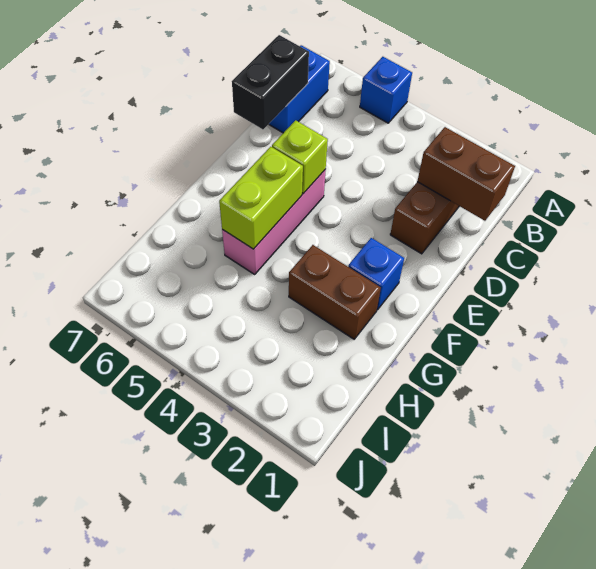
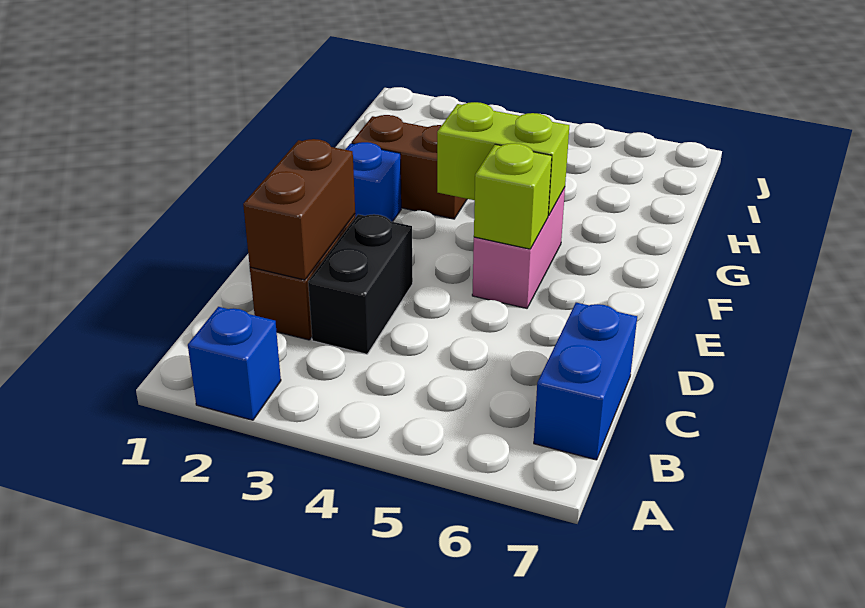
blue brick A5 level 1 -> blue brick A2 level 1
brown brick C1:C2 level 2 -> brown brick C2:D2 level 2
black brick C7:D7 level 2 -> black brick C3:D3 level 1
pink brick E5:G5 level 1 -> pink brick E5:F5 level 1
lime brick F5:G5 level 2 -> lime brick F4:F5 level 2

